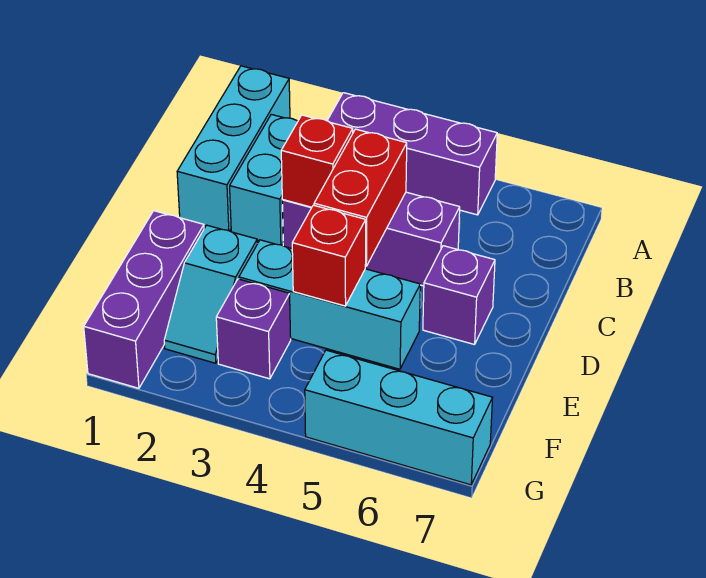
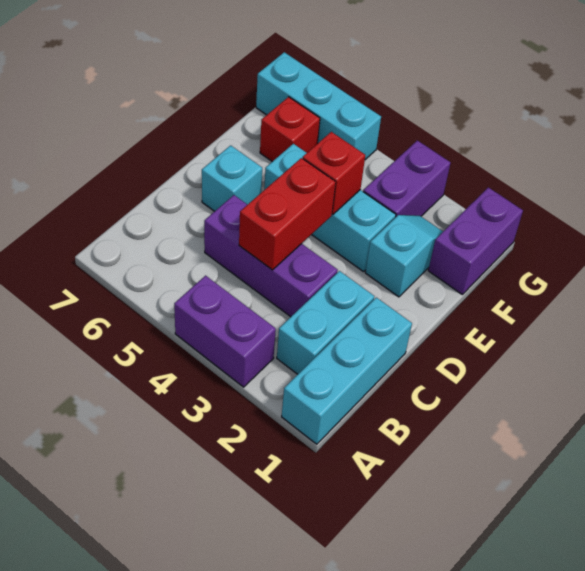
purple brick A3:A5 level 1 -> purple brick A3:A4 level 1
red brick C3 level 2 -> red brick F6 level 1
purple brick D6 level 1 -> cyan brick D6 level 1
purple brick E1:G1 level 1 -> purple brick F1:G1 level 1
purple brick F3 level 1 -> purple brick F3:G3 level 1

